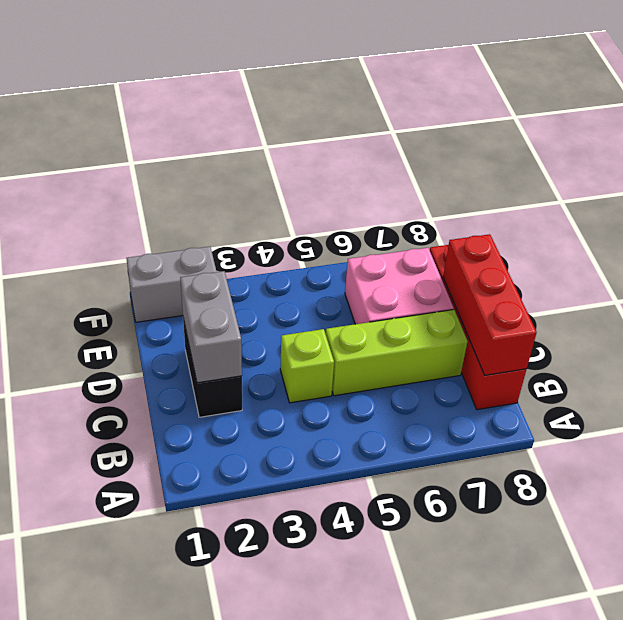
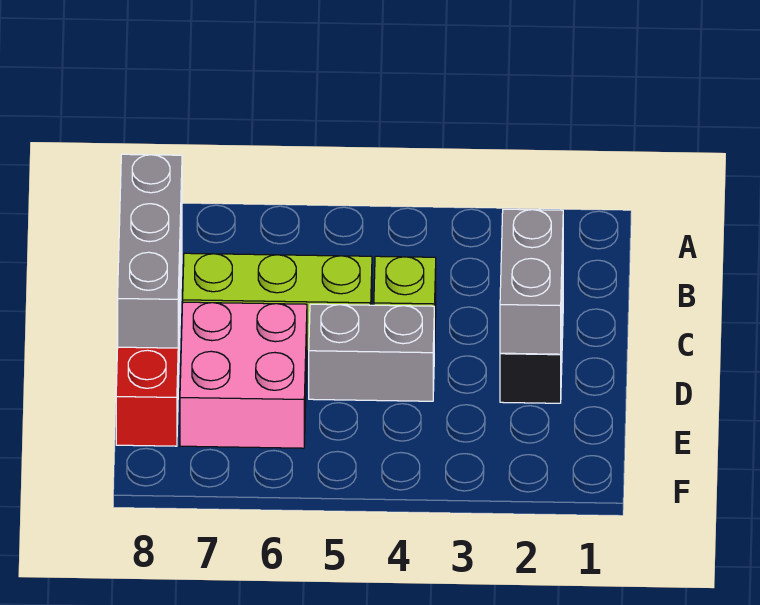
red brick B8:D8 level 2 -> grey brick B8:D8 level 2
grey brick F1:F2 level 1 -> grey brick D4:D5 level 1

